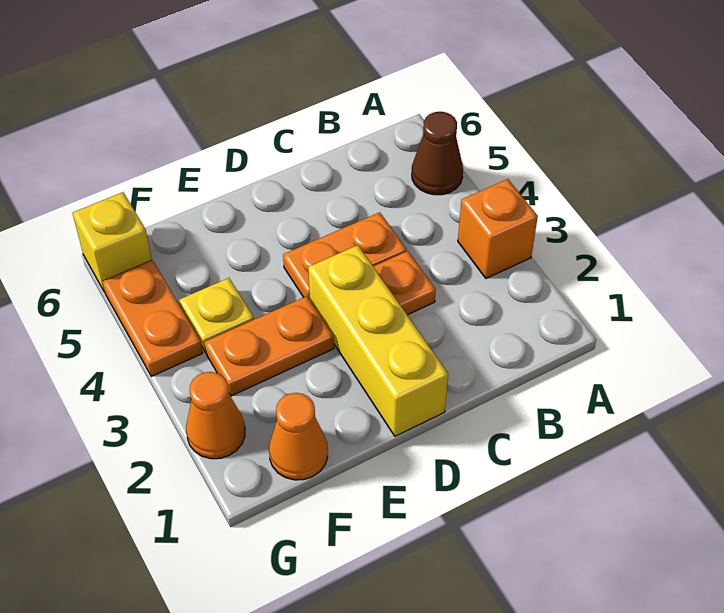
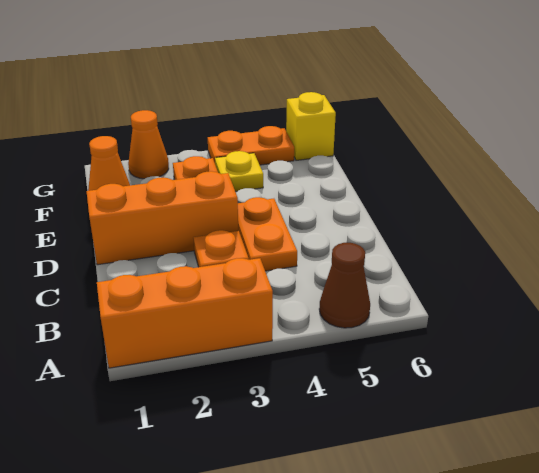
orange brick A3 level 1 -> orange brick A1:A3 level 1
yellow brick D1:D3 level 1 -> orange brick D1:D3 level 1

